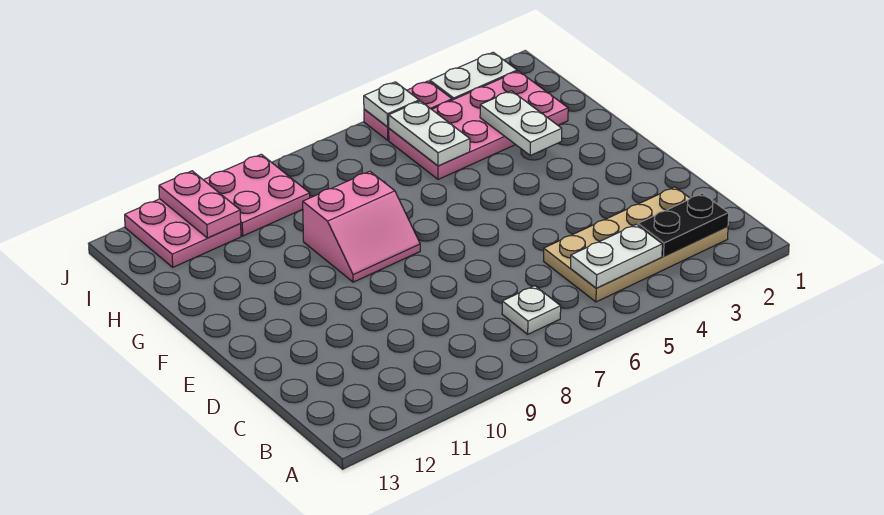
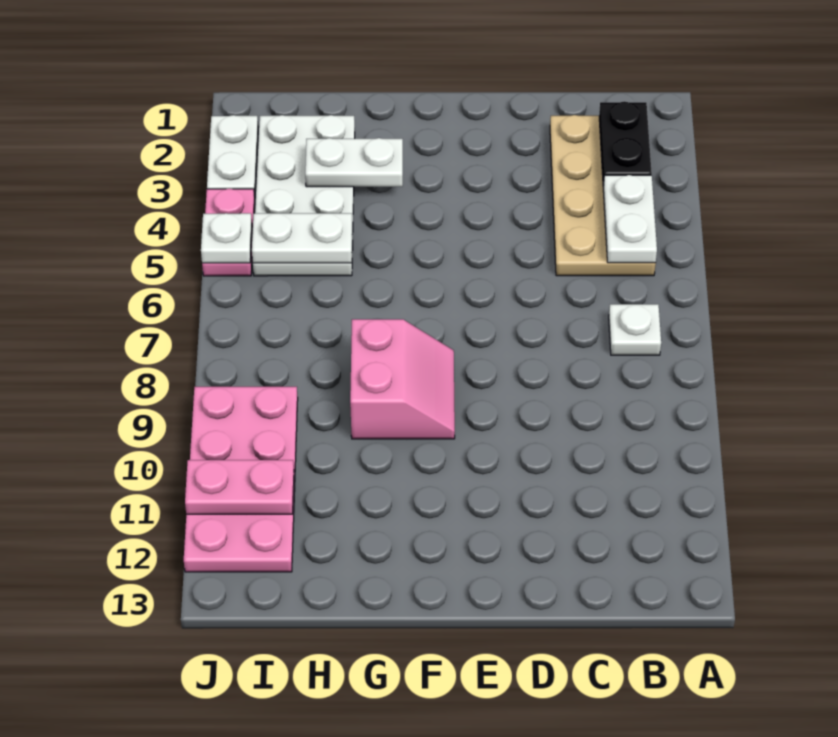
pink plate H2:I5 level 1 -> white plate H2:I5 level 1

